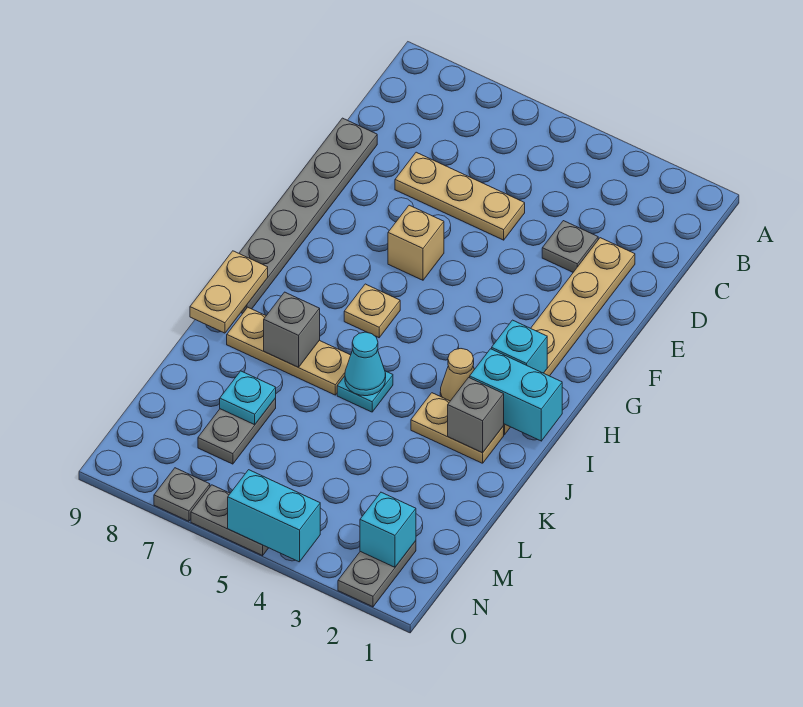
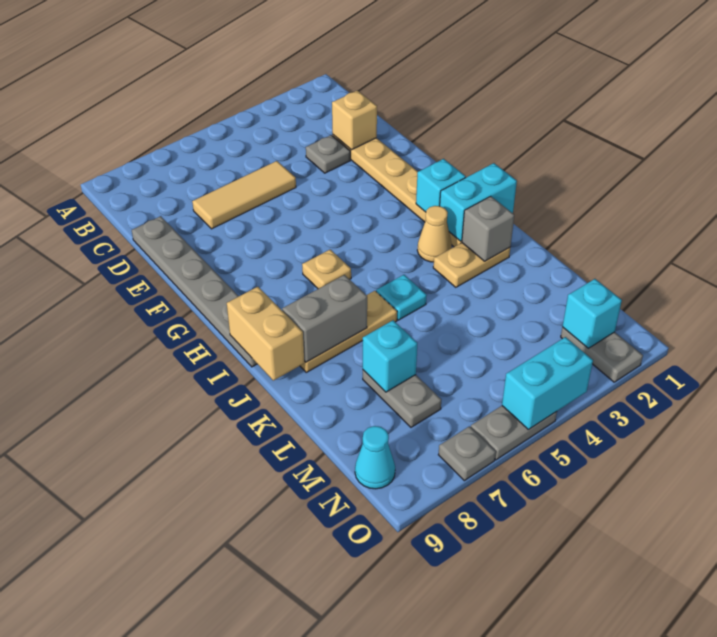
tan plate D5:D7 level 1 -> tan tile D5:D7 level 1
tan brick F6 level 1 -> tan brick D2 level 2
tan plate I9:J9 level 2 -> tan brick I9:J9 level 2
cyan cone J5 level 2 -> cyan cone N9 level 1
grey brick J7 level 2 -> grey brick J7:J8 level 2
cyan plate L7 level 2 -> cyan brick L7 level 2

